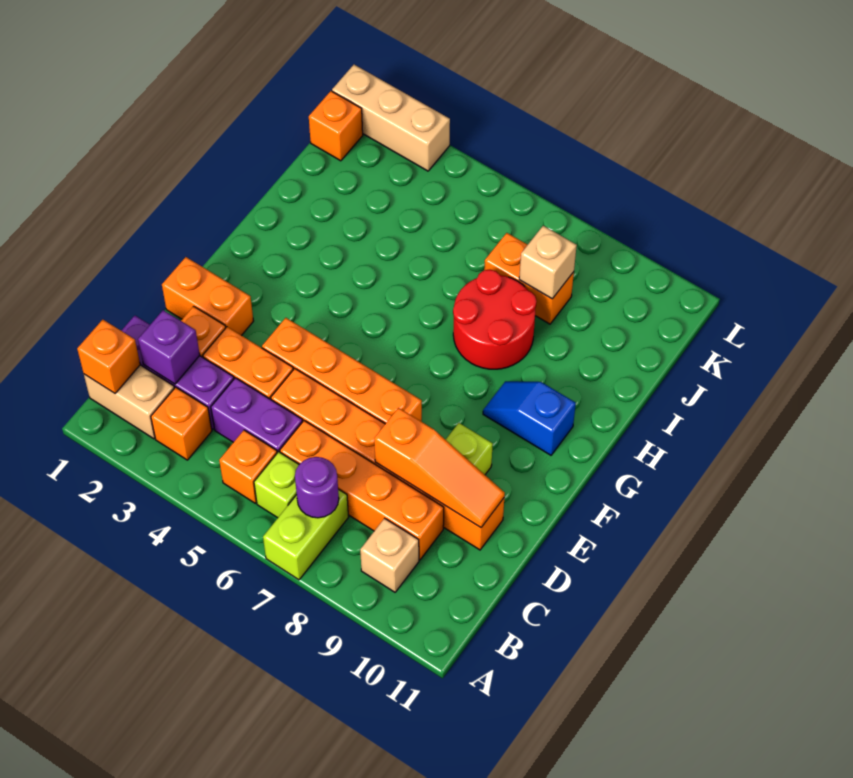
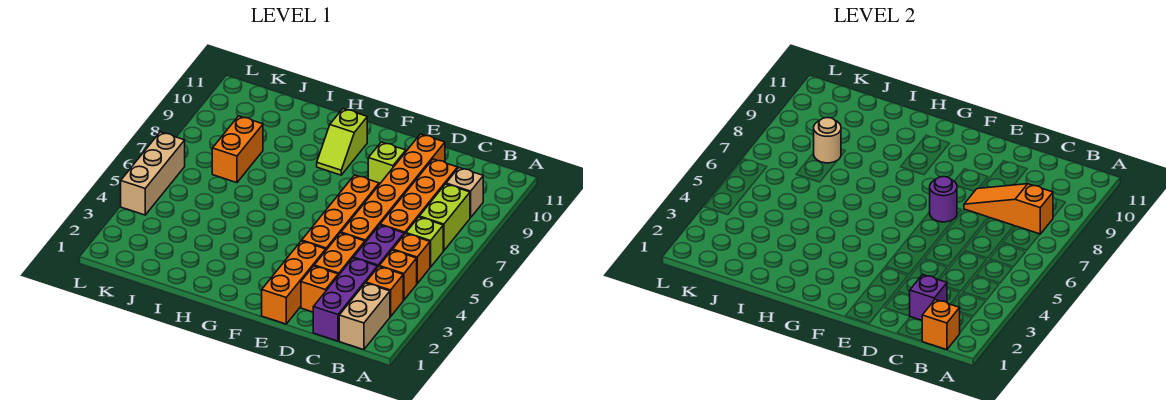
lime brick A7:B7 level 1 -> lime brick B7:B8 level 1
purple round brick B7 level 2 -> purple round brick E7 level 2
orange slope D8:D10 level 2 top 8 -> orange slope B8:D8 level 2 top B
orange brick E1:E2 level 1 -> orange brick E1:E3 level 1
blue slope G9:G10 level 1 top 10 -> lime slope G9:G10 level 1 top 10
red round brick H7:I8 level 1 -> none
tan brick J8 level 2 -> tan round brick J8 level 2
orange brick K1 level 1 -> orange brick B4 level 1
tan brick L1:L3 level 1 -> tan brick L4:L6 level 1

